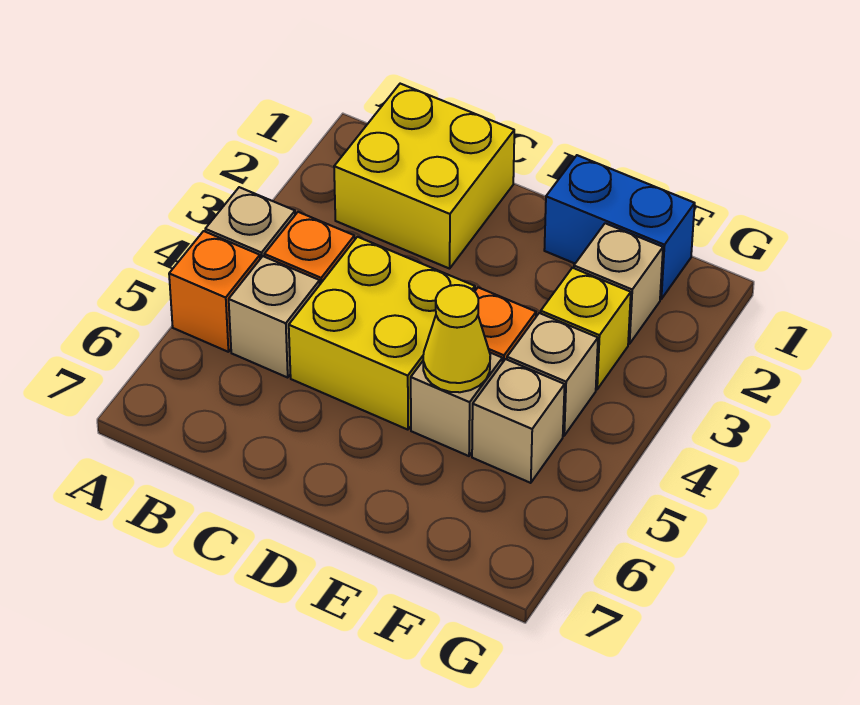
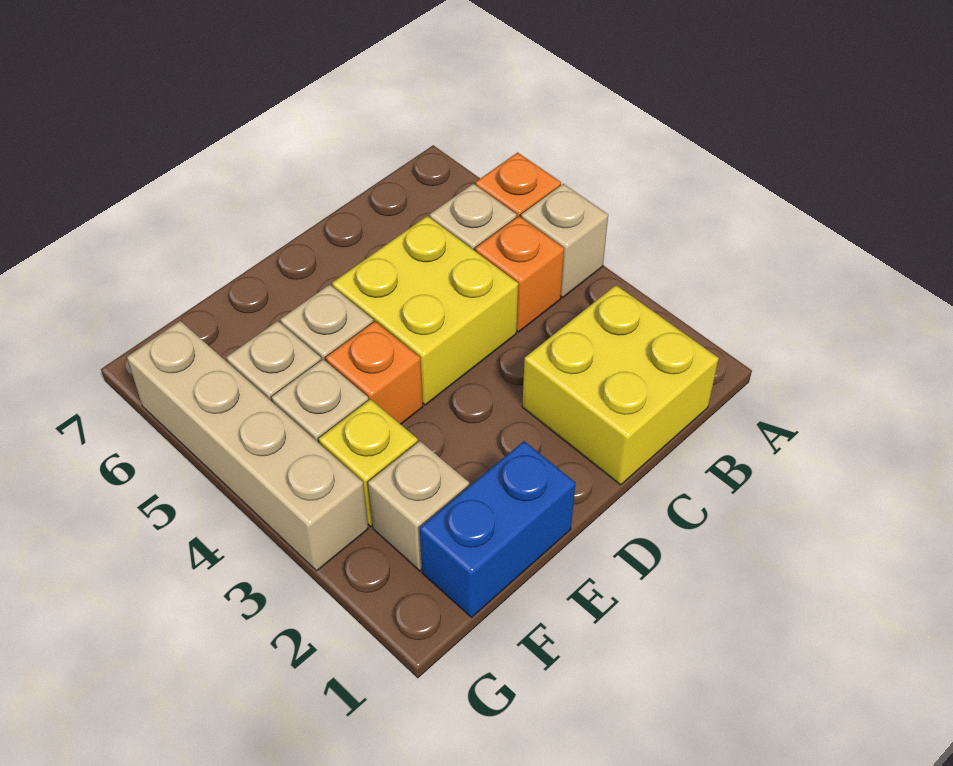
yellow cone E5 level 2 -> none
none -> tan brick G3:G6 level 1

